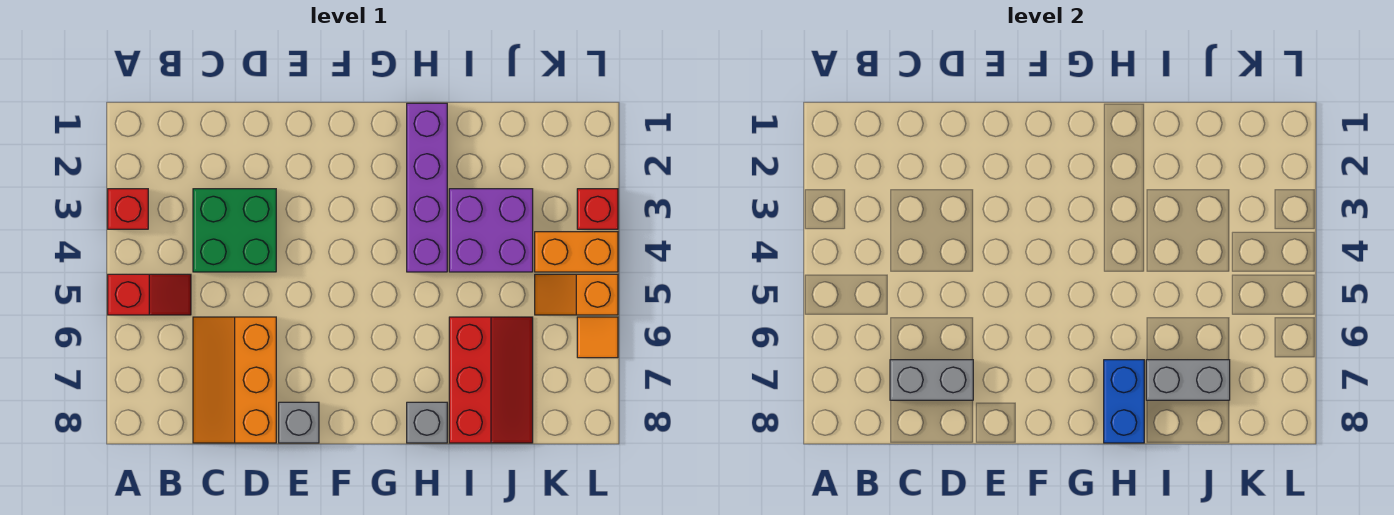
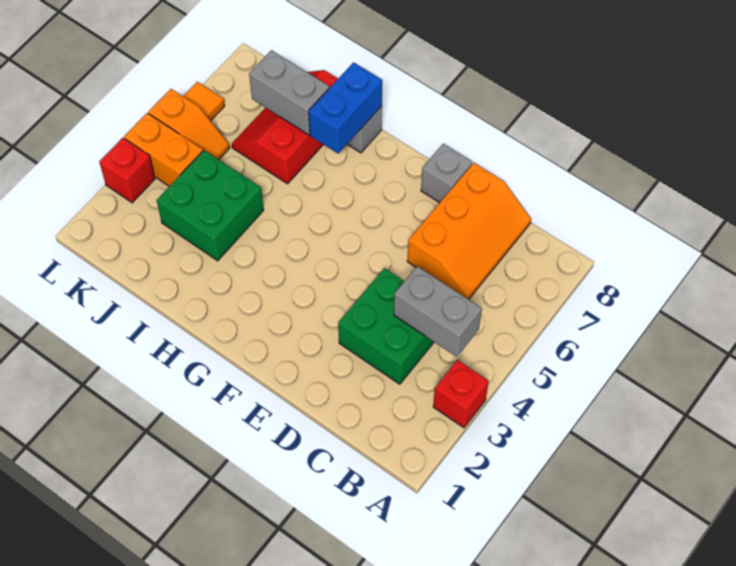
red slope A5:B5 level 1 top A -> none
grey brick C7:D7 level 2 -> grey brick B4:C4 level 2
purple brick H1:H4 level 1 -> none
purple brick I3:J4 level 1 -> green brick I3:J4 level 1

